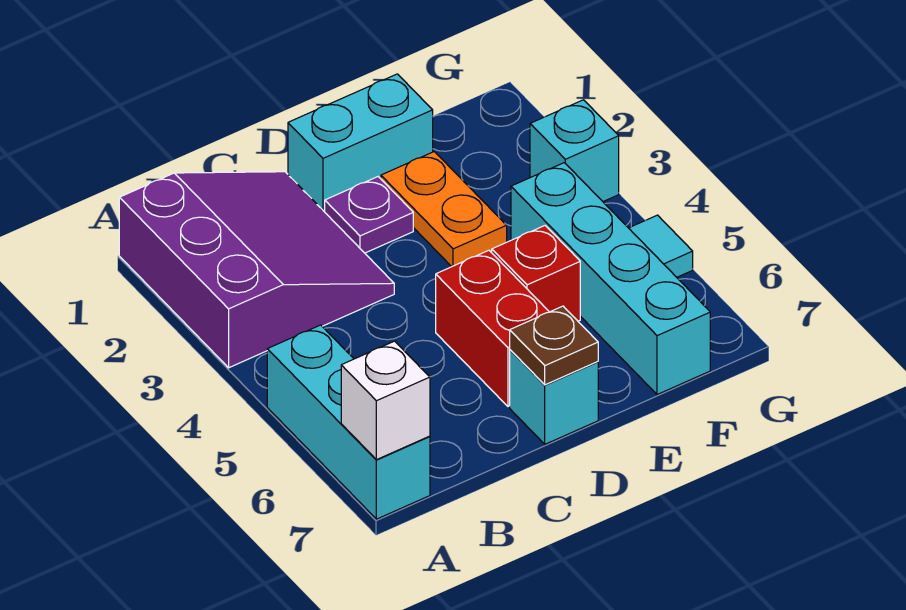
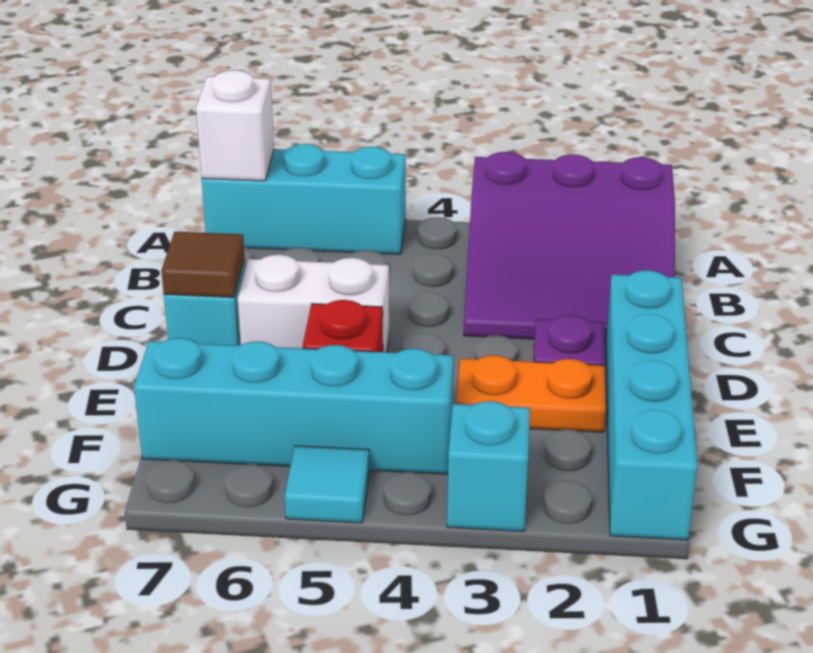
cyan brick D1:E1 level 1 -> cyan brick D1:G1 level 1
red brick D5:D6 level 1 -> white brick D5:D6 level 1
brown plate D7 level 2 -> brown tile D7 level 2

